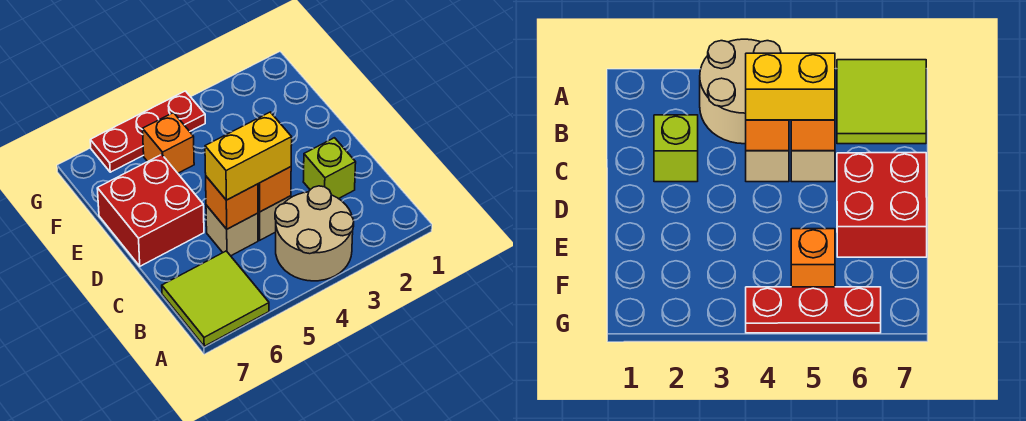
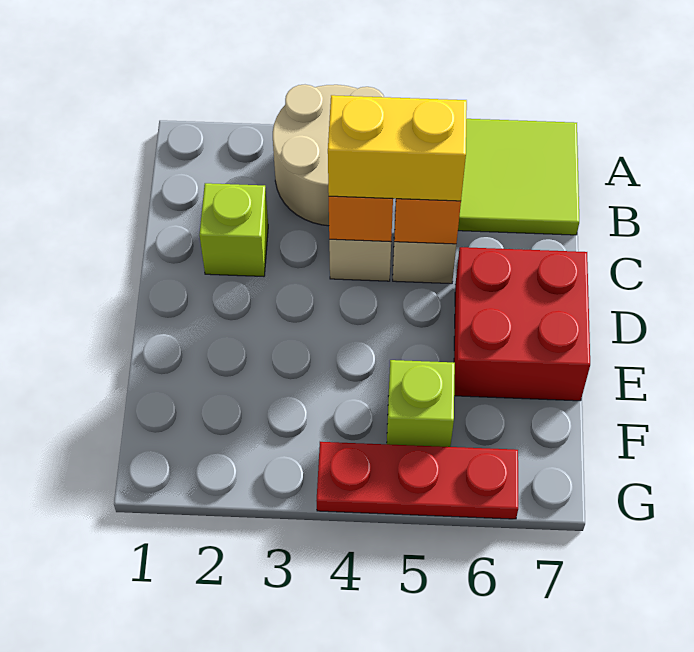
orange brick F5 level 1 -> lime brick F5 level 1

